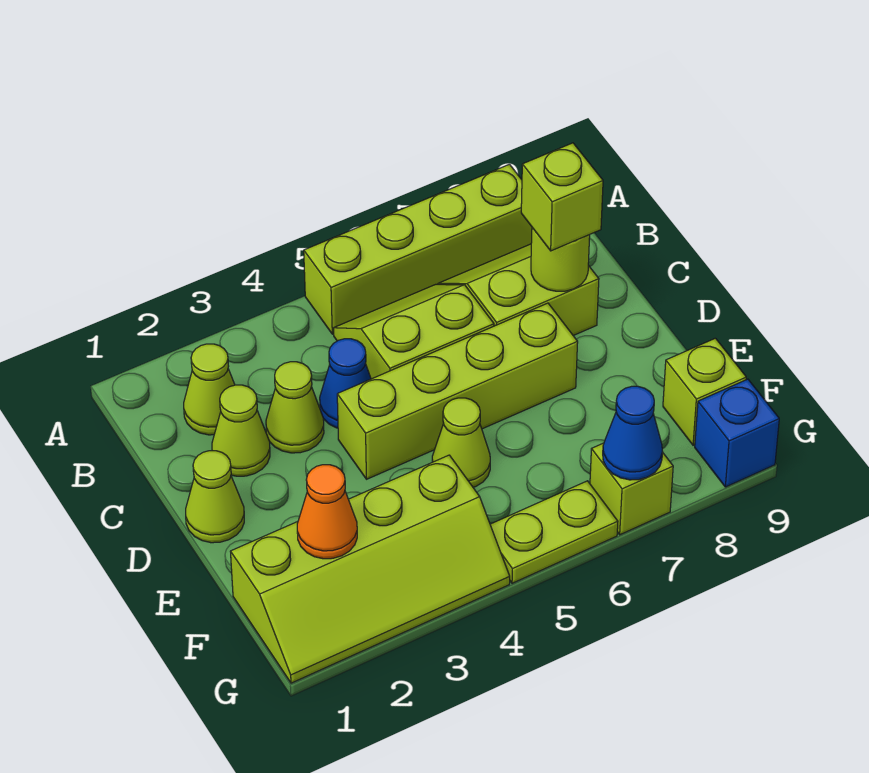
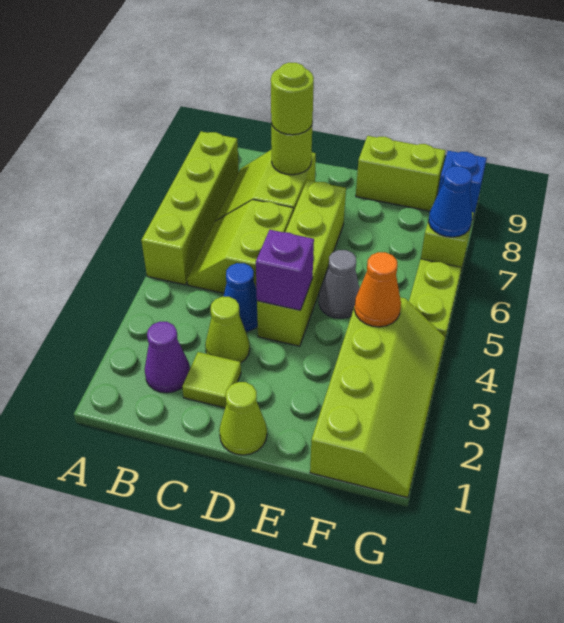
lime cone B2 level 1 -> purple cone B2 level 1
lime cone C2 level 1 -> lime tile C2 level 1
lime brick C8 level 3 -> lime round brick C8 level 3
none -> purple brick D4 level 2
lime cone E5 level 1 -> grey cone E5 level 1
orange cone F2 level 2 -> orange cone F4 level 2
lime brick F9 level 1 -> lime brick E9:F9 level 1

